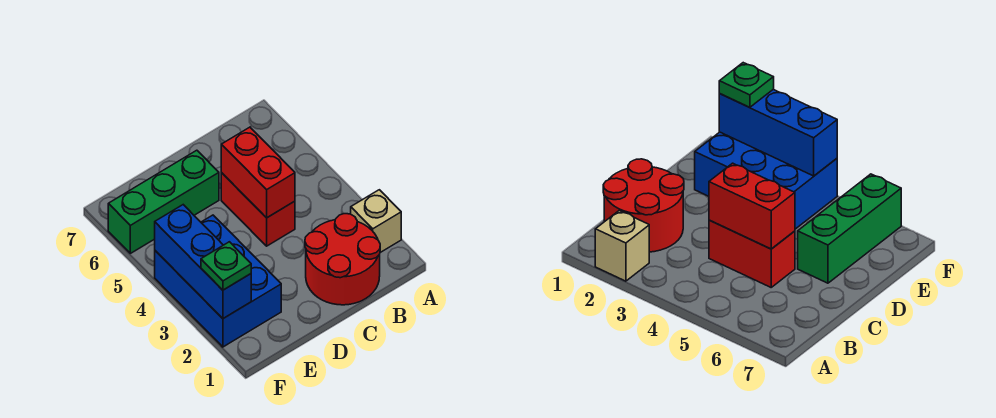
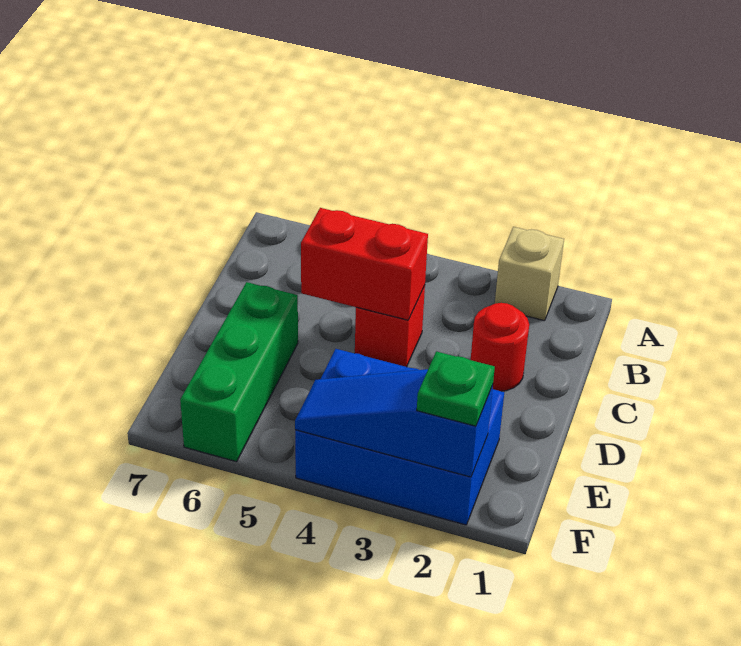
red round brick B1:C2 level 1 -> red round brick C2 level 1
red brick C4:C5 level 1 -> red brick C4 level 1
blue brick F2:F4 level 2 -> blue slope F2:F4 level 2 top 2

